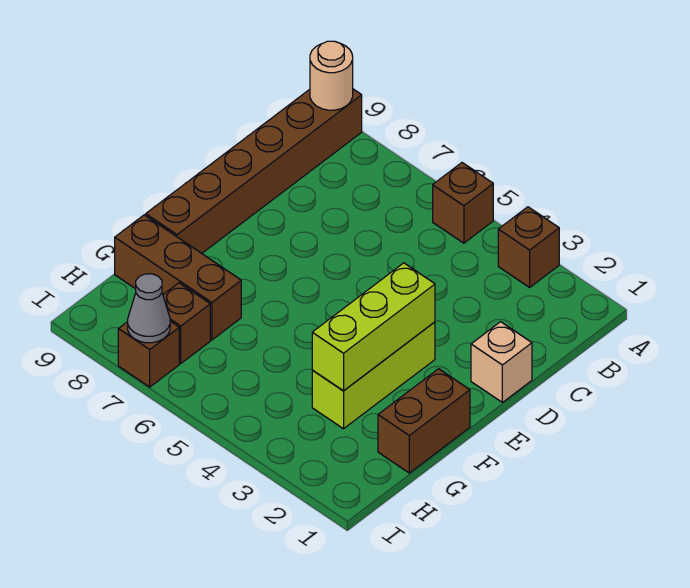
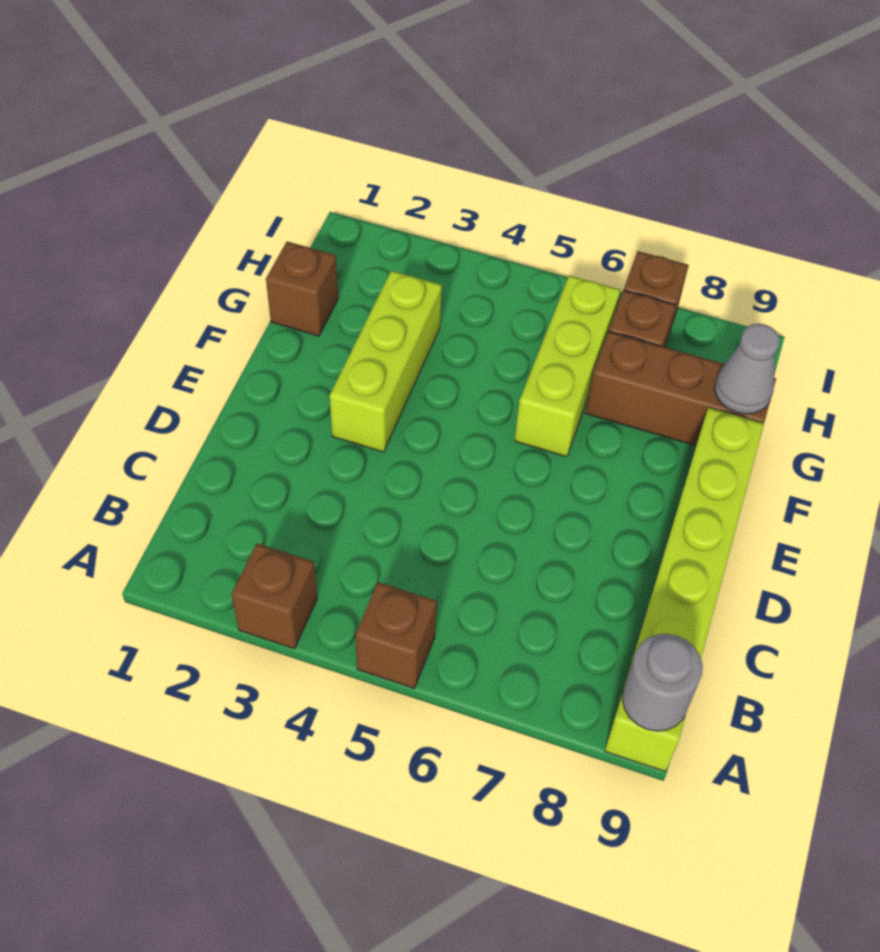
brown brick A9:F9 level 1 -> lime brick A9:F9 level 1
tan round brick A9 level 2 -> grey round brick A9 level 2
tan brick D1 level 1 -> none
lime brick E3:G3 level 2 -> lime brick F6:H6 level 1
brown brick F1:G1 level 1 -> brown brick G1 level 1
grey cone I7 level 2 -> grey cone G9 level 2

